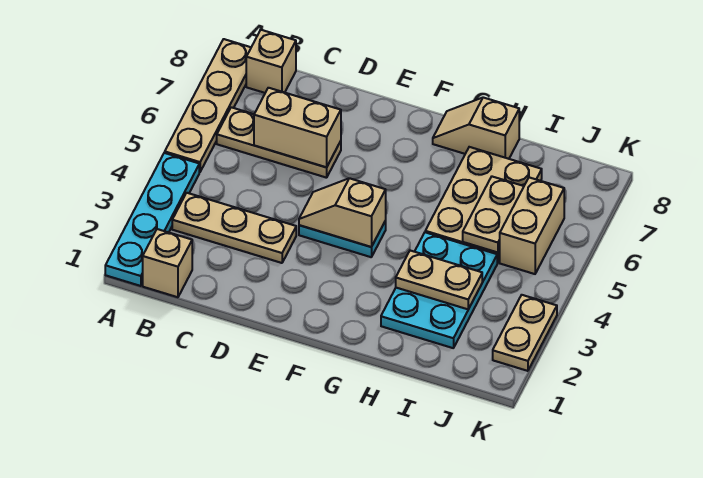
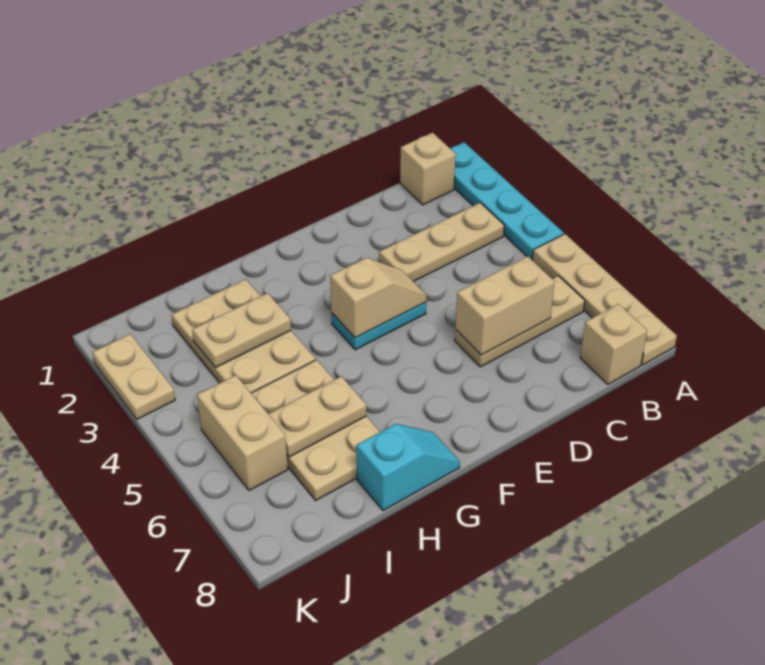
tan slope G8:H8 level 1 top H -> cyan slope G8:H8 level 1 top H
cyan plate H2:I4 level 1 -> tan plate H2:I4 level 1
tan plate I5:I6 level 2 -> tan plate H6:I6 level 2

